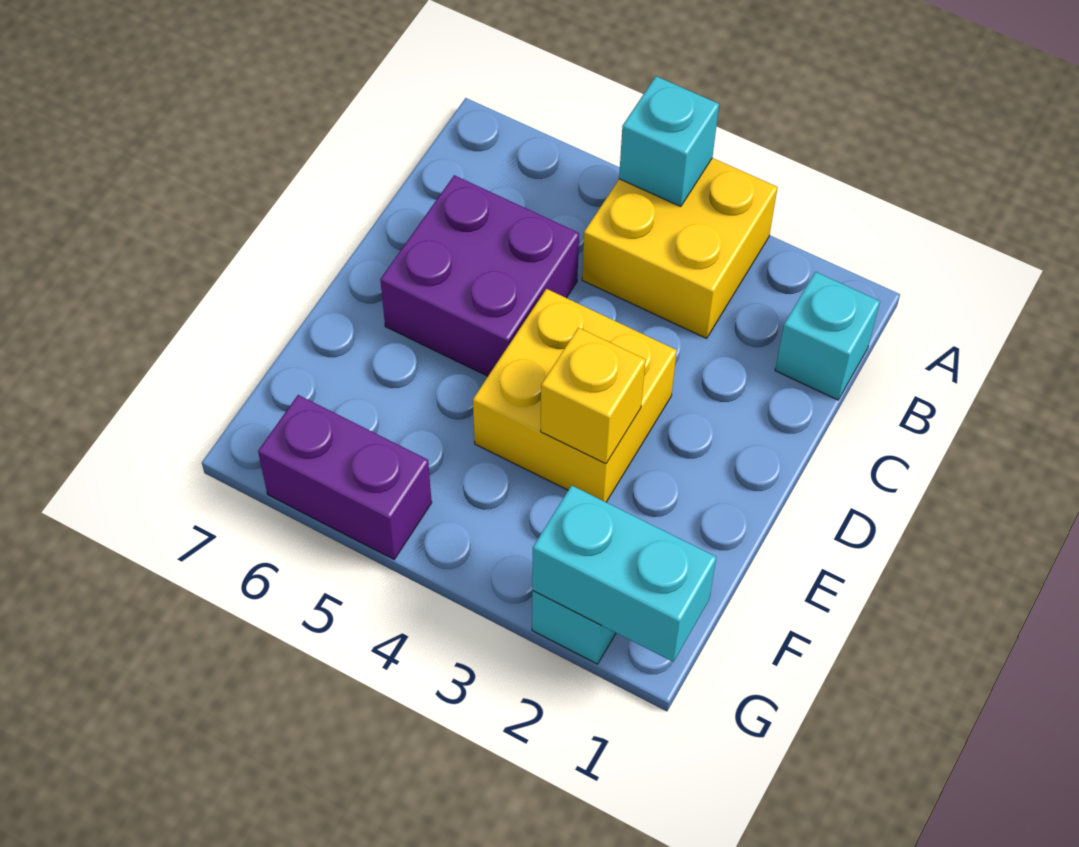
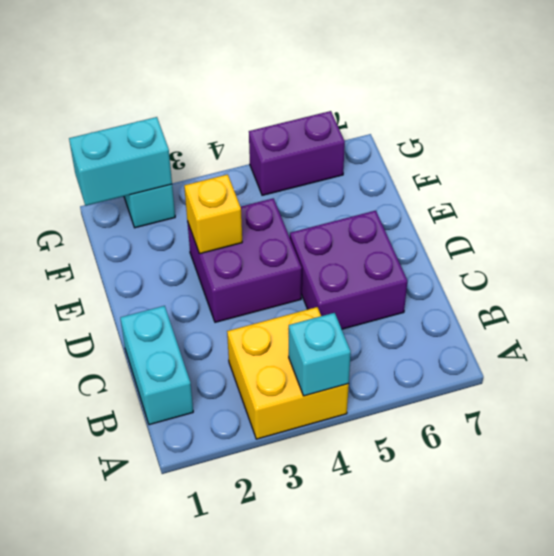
cyan brick B1 level 1 -> cyan brick B1:C1 level 1
yellow brick D3:E4 level 1 -> purple brick D3:E4 level 1

